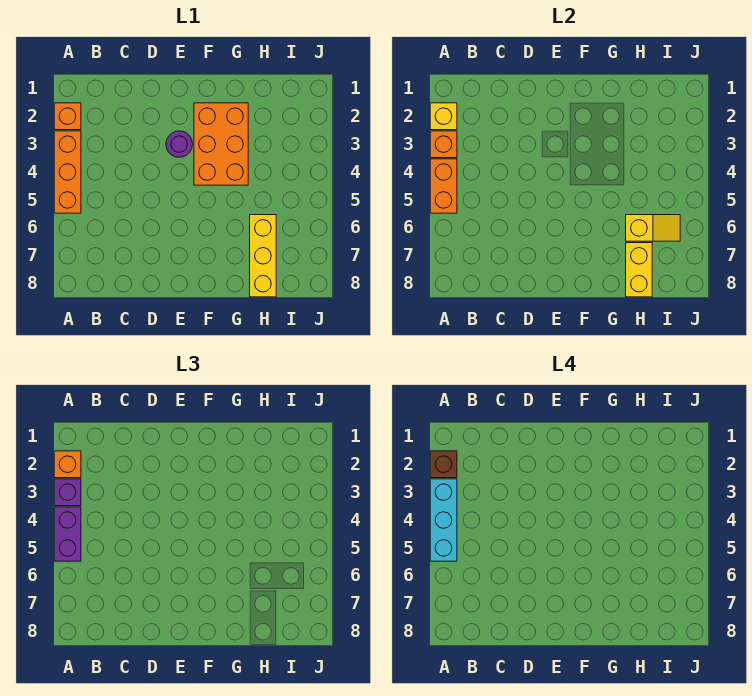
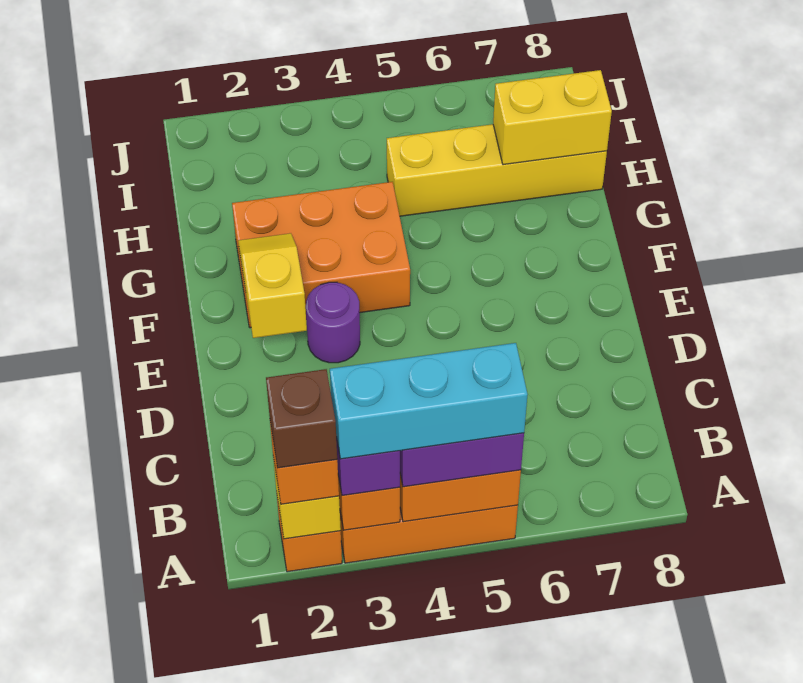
yellow brick H6:H8 level 1 -> yellow brick H5:H8 level 1
yellow slope H6:I6 level 2 top H -> yellow slope E2:F2 level 2 top E

